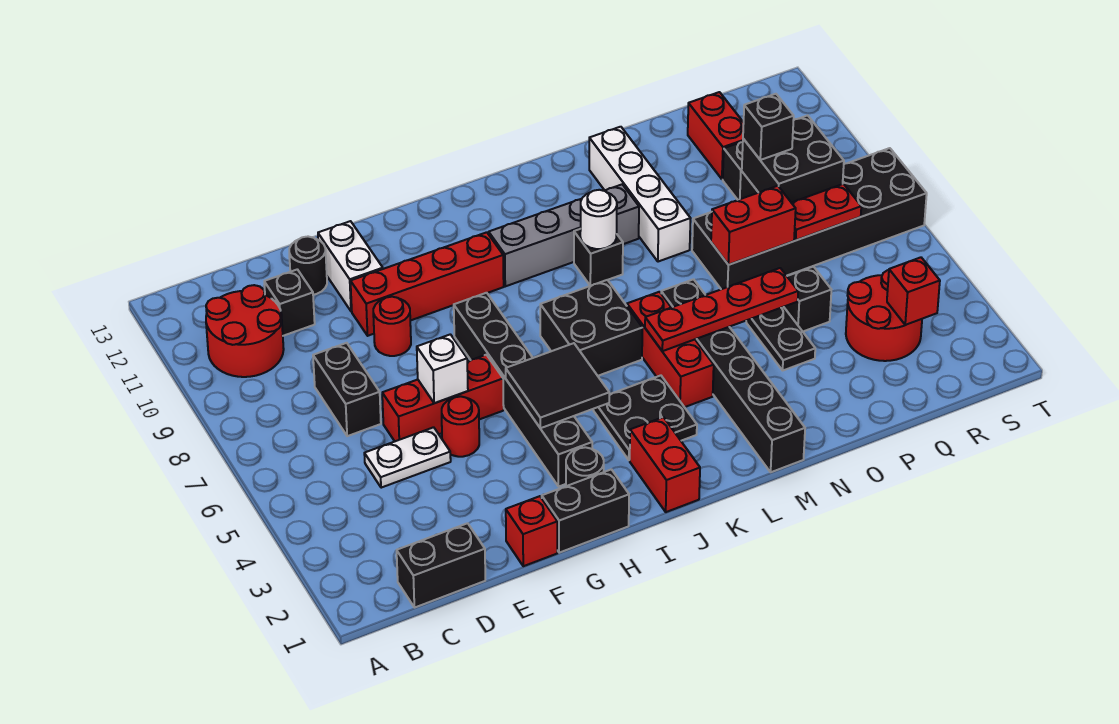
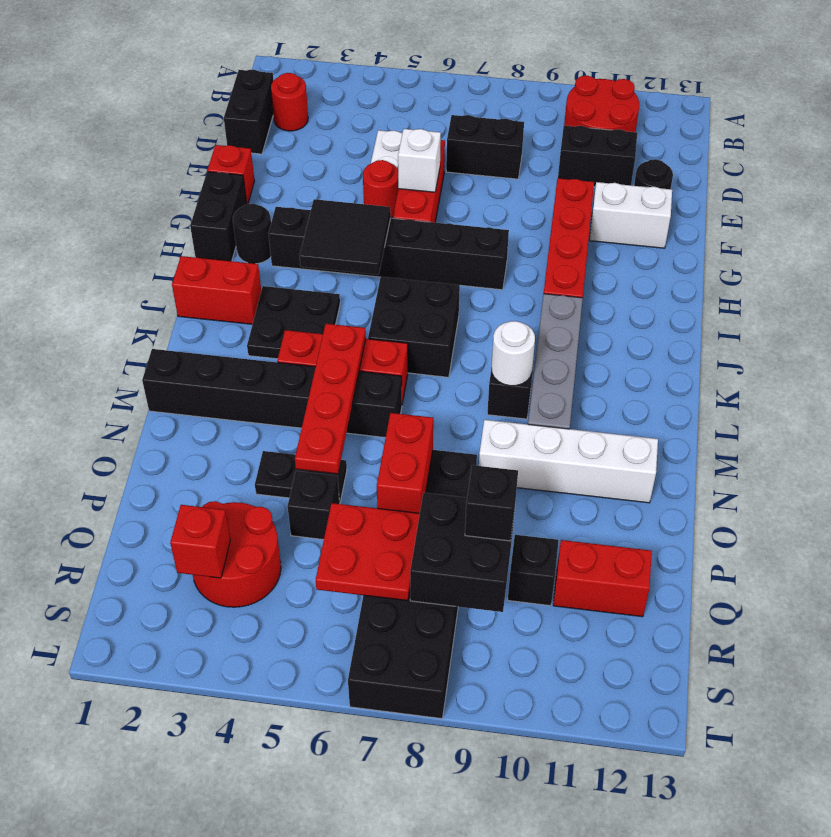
black brick D11 level 1 -> black brick D10:D11 level 1
red round brick F9 level 1 -> red round brick C2 level 1
red plate Q7:R7 level 2 -> red plate Q6:R7 level 2

